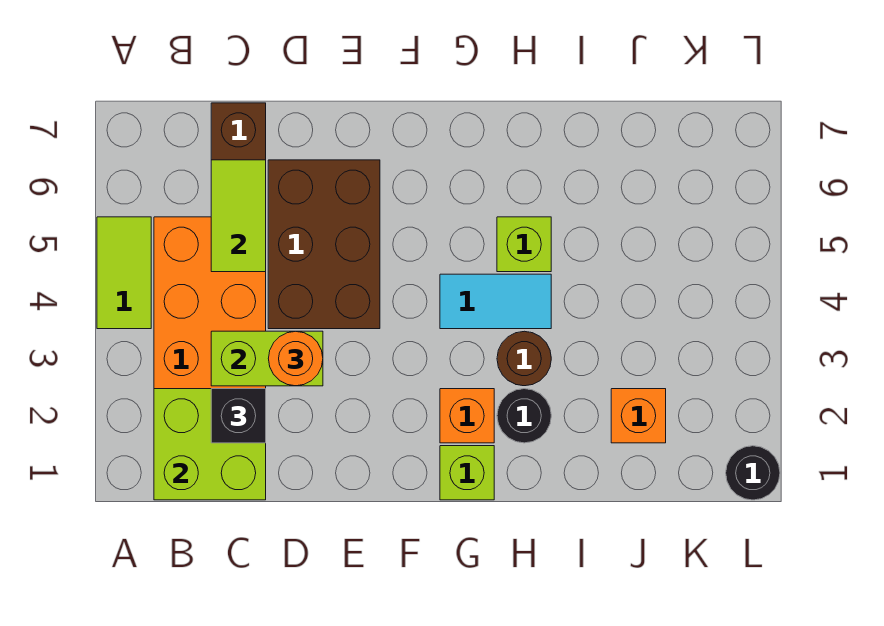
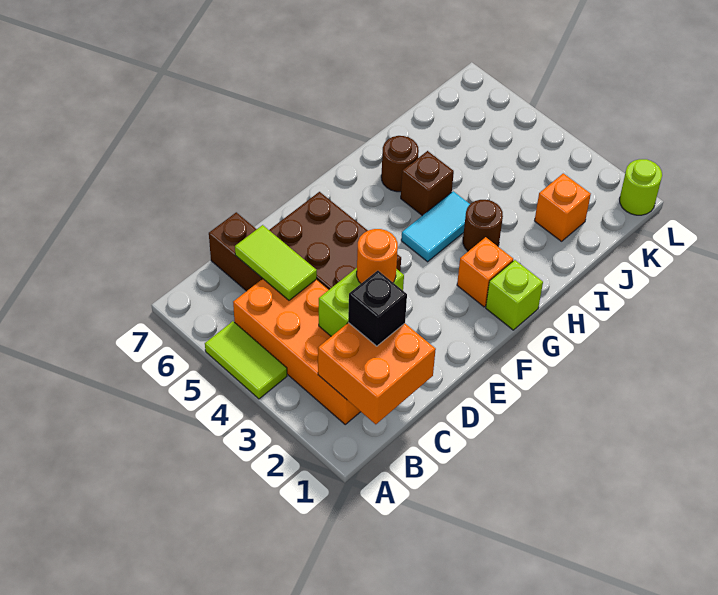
lime brick B1:C2 level 2 -> orange brick B1:C2 level 2
black round brick H2 level 1 -> none
lime brick H5 level 1 -> brown brick H5 level 1
none -> brown round brick H6 level 1
black round brick L1 level 1 -> lime round brick L1 level 1

